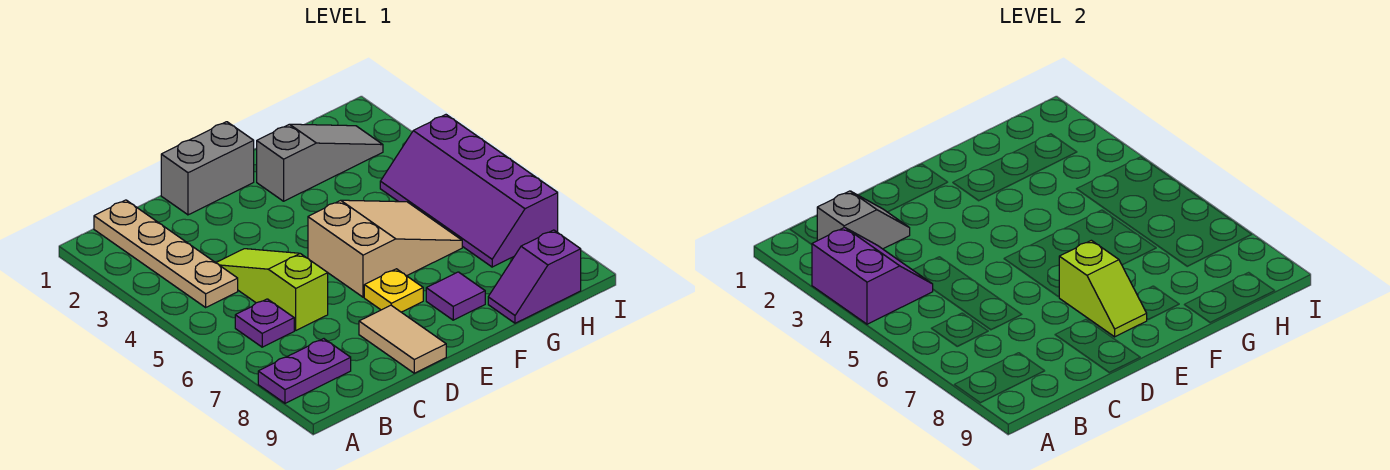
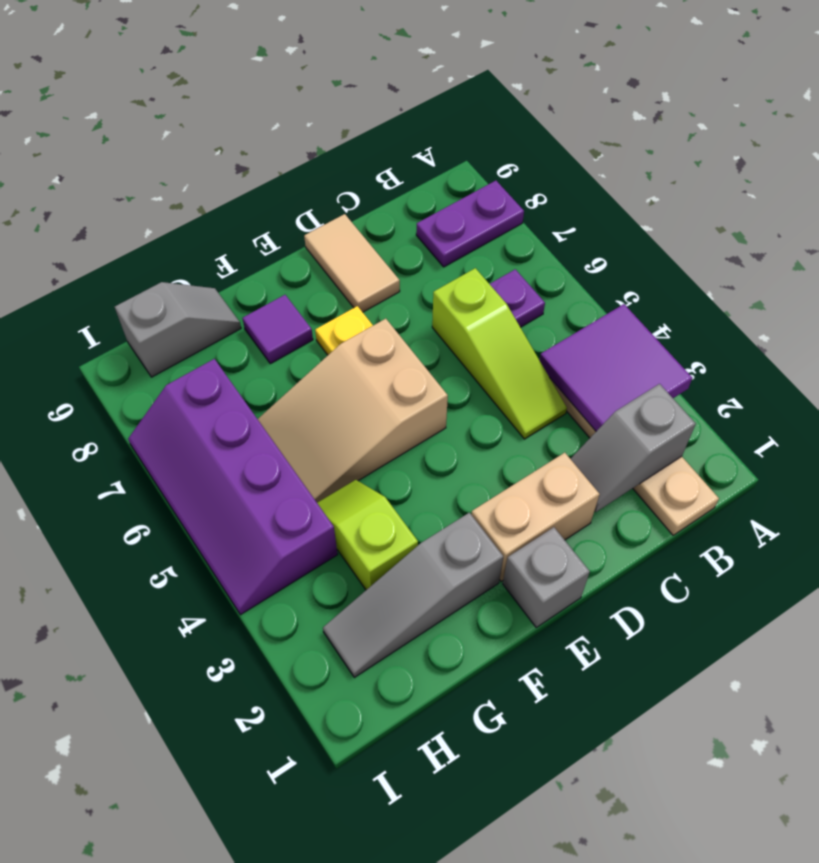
purple slope A3:B4 level 2 top A -> purple tile A3:B4 level 2
grey brick D1:E1 level 1 -> grey brick E1 level 1
none -> tan brick D2:E2 level 1
lime slope E7:E8 level 2 top 7 -> lime slope G3:G4 level 1 top 3
purple slope G9:H9 level 1 top H -> grey slope G9:H9 level 1 top H
purple slope H4:I7 level 1 top I -> purple slope H4:I7 level 1 top H

